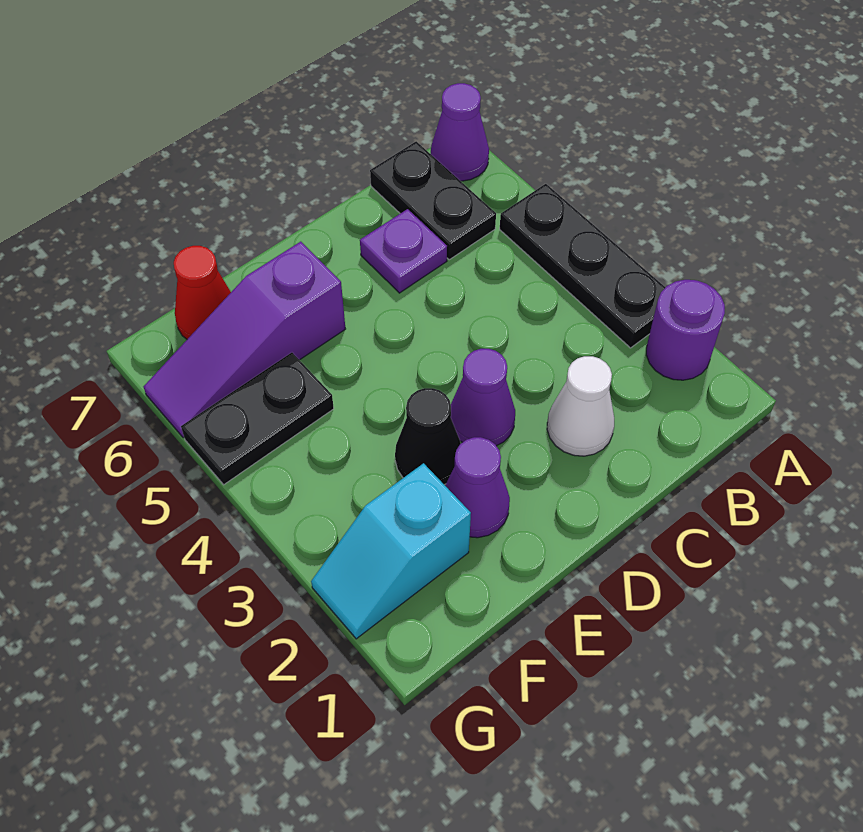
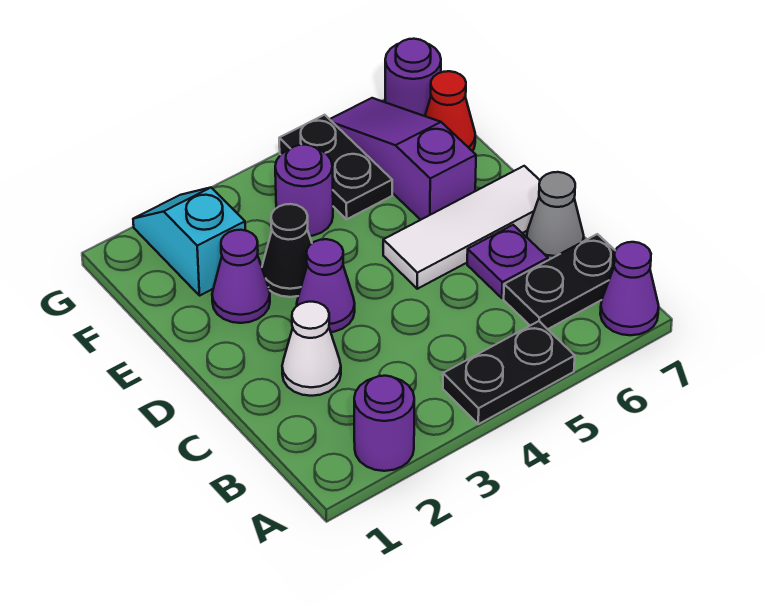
black plate A3:A5 level 1 -> black plate A4:A5 level 1
none -> grey cone C7 level 1
none -> white tile D5:D7 level 1
none -> purple round brick F4 level 1
none -> purple round brick G7 level 1

